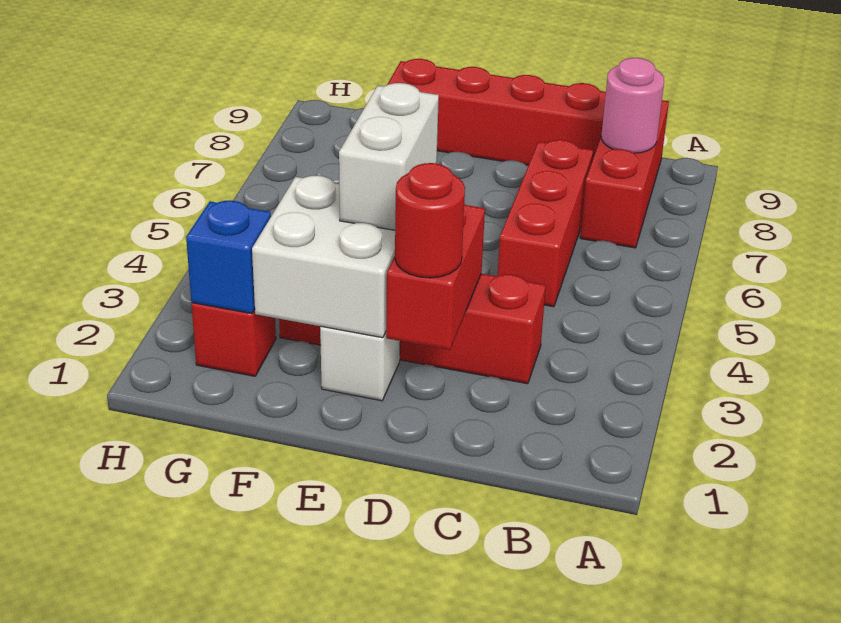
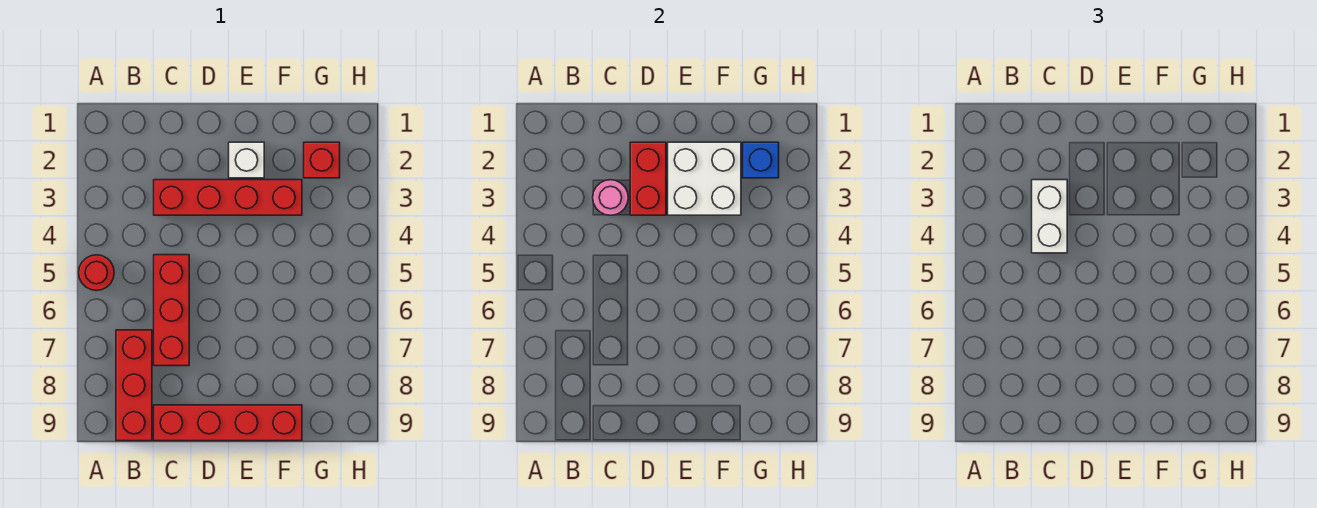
pink round brick B8 level 2 -> pink round brick C3 level 2
red round brick D2 level 3 -> red round brick A5 level 1
white brick E3:E4 level 3 -> white brick C3:C4 level 3

